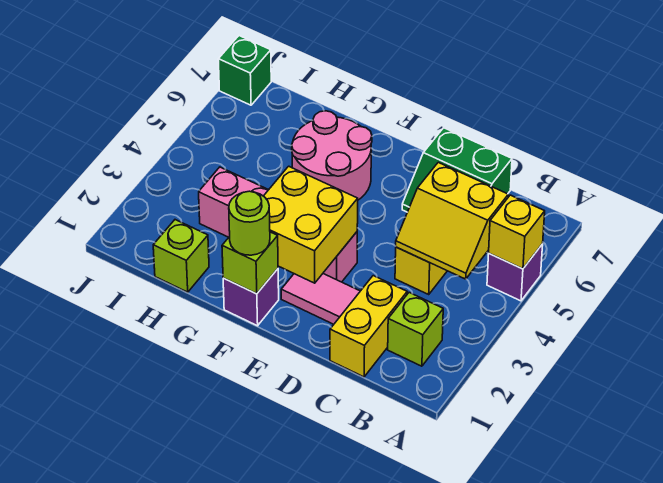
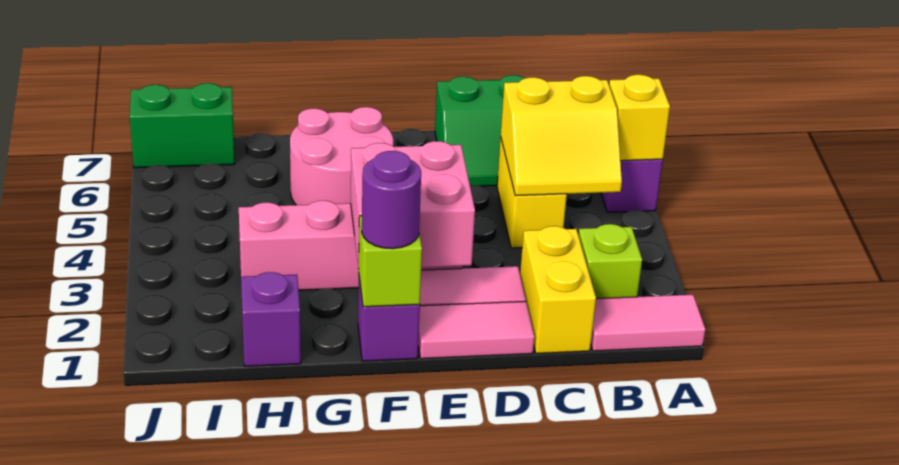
none -> pink tile A1:B1 level 1
none -> pink tile D1:E1 level 1
yellow brick E2:F3 level 2 -> pink brick E2:F3 level 2
lime round brick F1 level 3 -> purple round brick F1 level 3
lime brick H1 level 1 -> purple brick H1 level 1
green brick J7 level 1 -> green brick I7:J7 level 1

